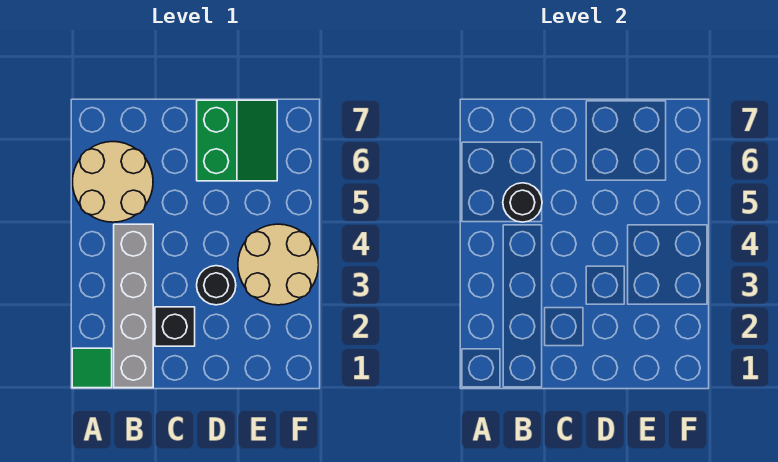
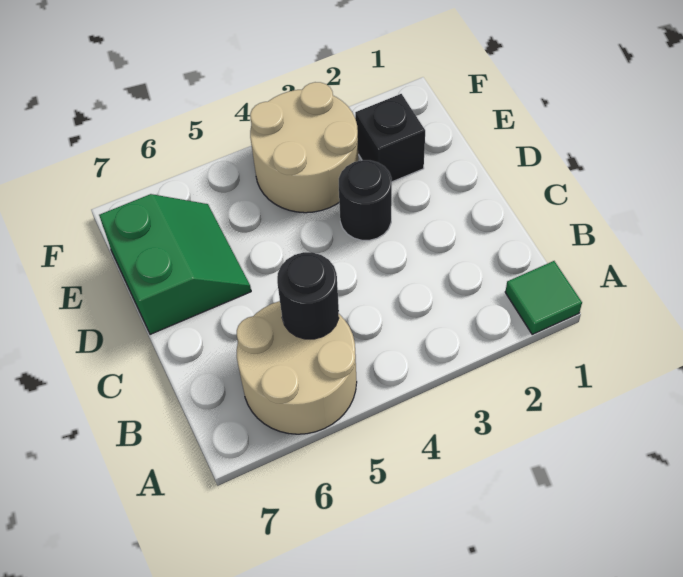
grey brick B1:B4 level 1 -> none
black brick C2 level 1 -> black brick E2 level 1
green slope D6:E7 level 1 top D -> green slope D6:E7 level 1 top 7

